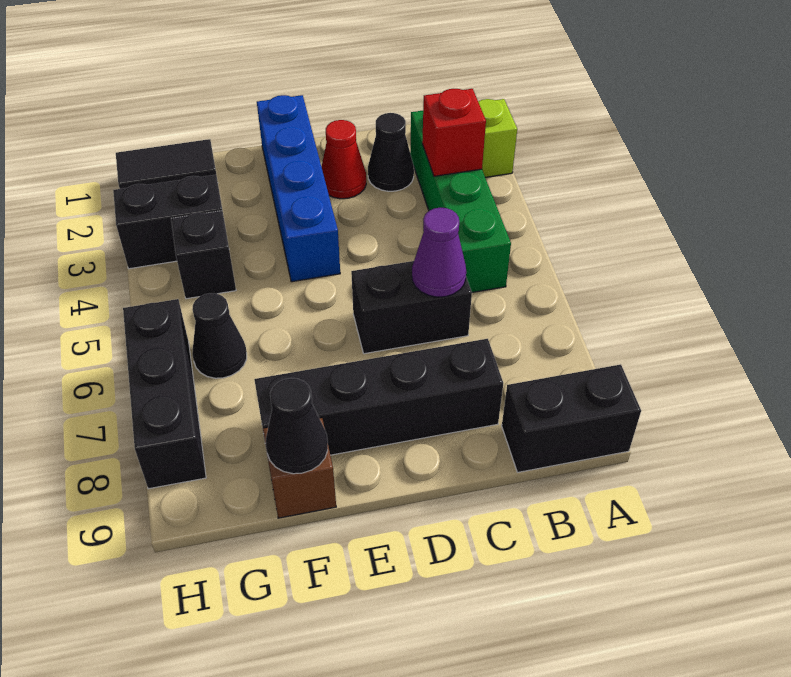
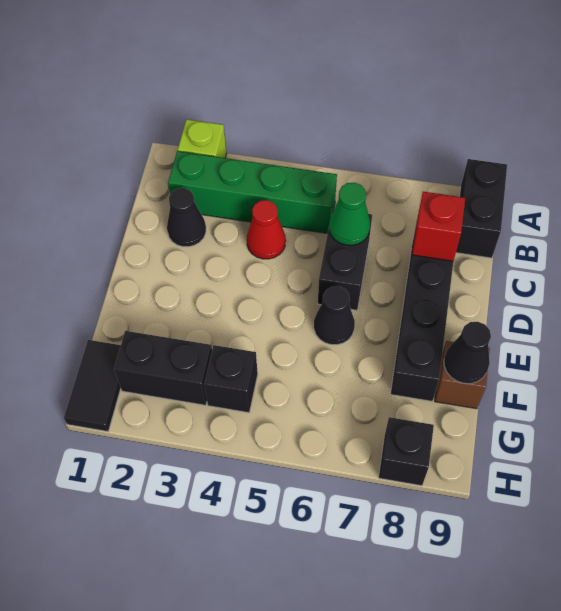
red brick B3 level 2 -> red brick C8 level 2
purple cone C6 level 2 -> green cone C6 level 2
red cone D2 level 1 -> red cone C4 level 1
blue brick E1:E4 level 1 -> none
black brick G3:H3 level 1 -> black brick G2:G3 level 1
black cone G6 level 1 -> black cone E6 level 1
black brick H6:H8 level 1 -> black brick H8 level 1

